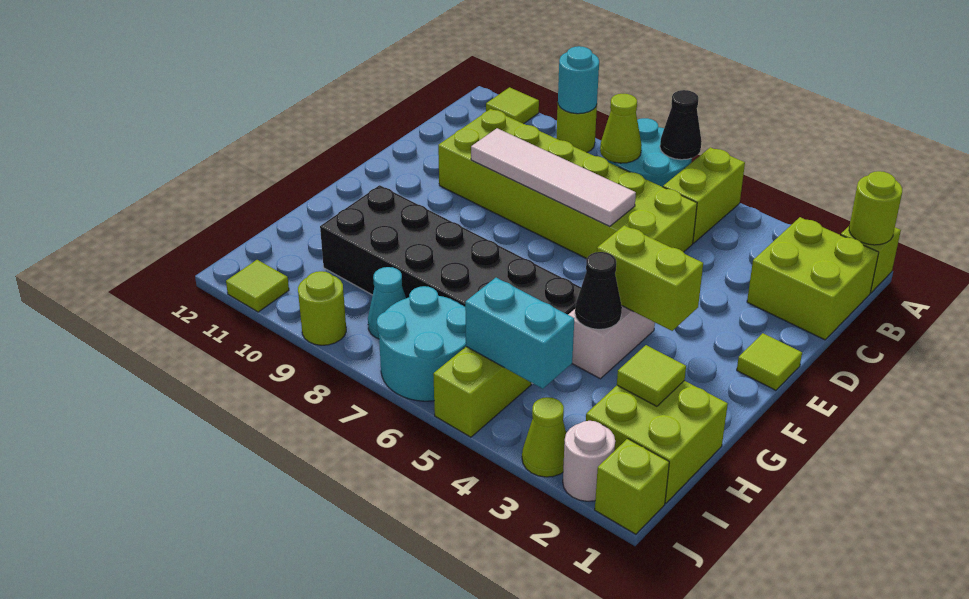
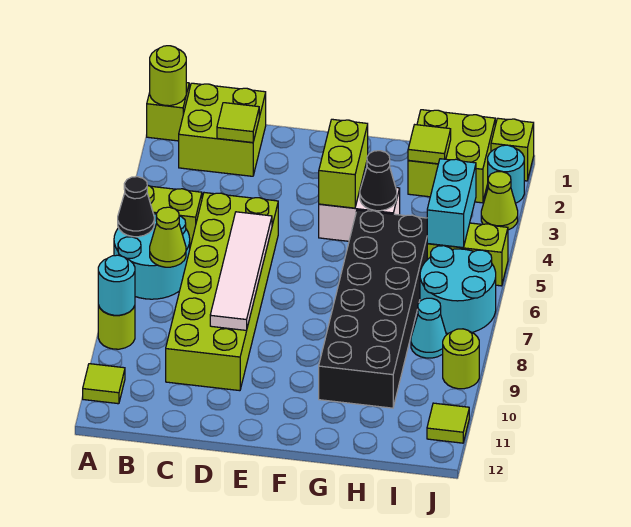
lime tile E1 level 1 -> lime tile C2 level 2
white round brick J2 level 1 -> cyan round brick J2 level 1

